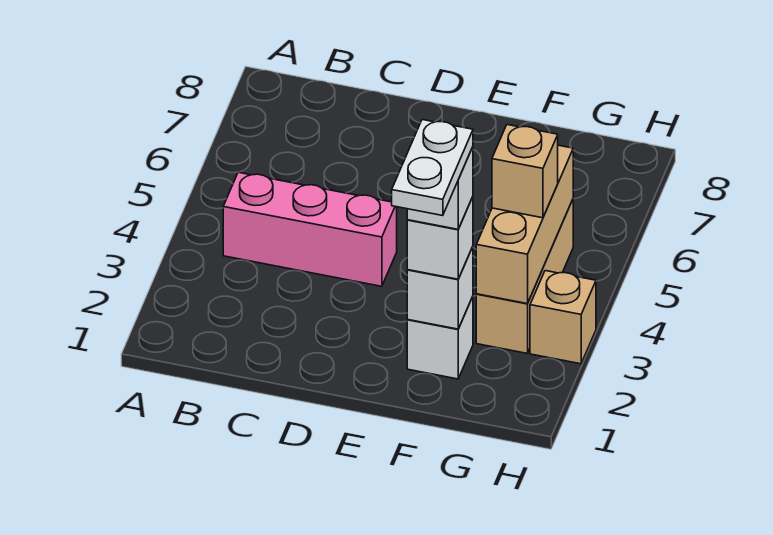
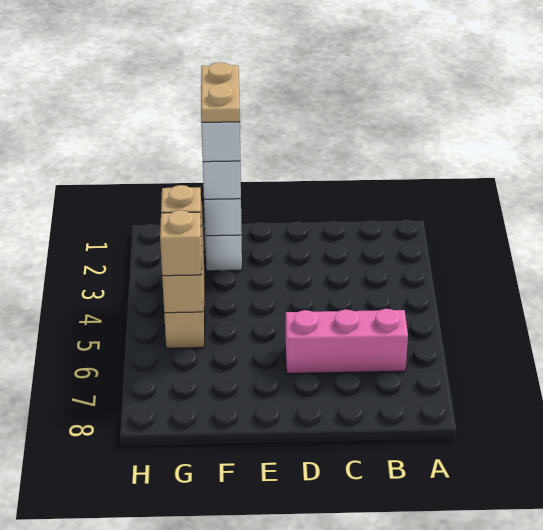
pink brick B4:D4 level 1 -> pink brick B6:D6 level 1
white plate F1:F2 level 5 -> tan plate F1:F2 level 5
tan brick H3 level 1 -> tan brick G5 level 3

